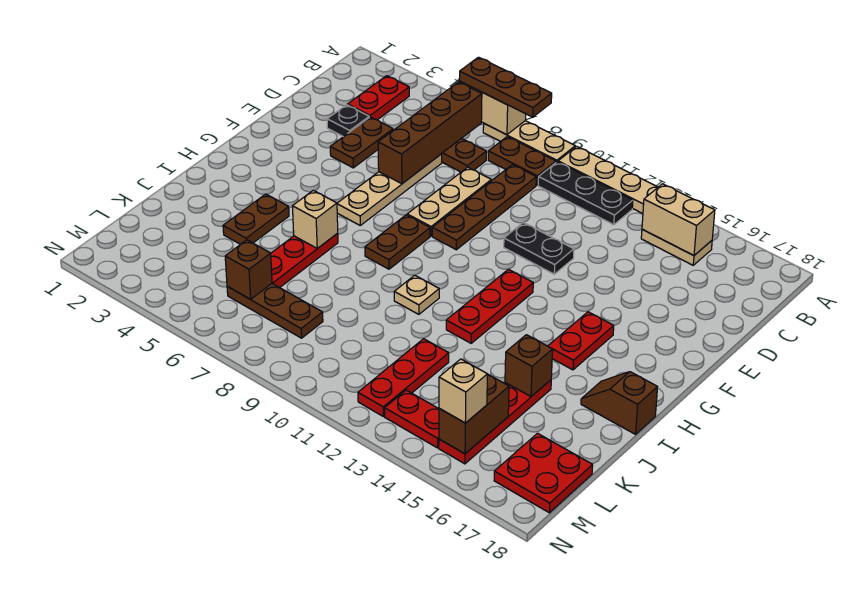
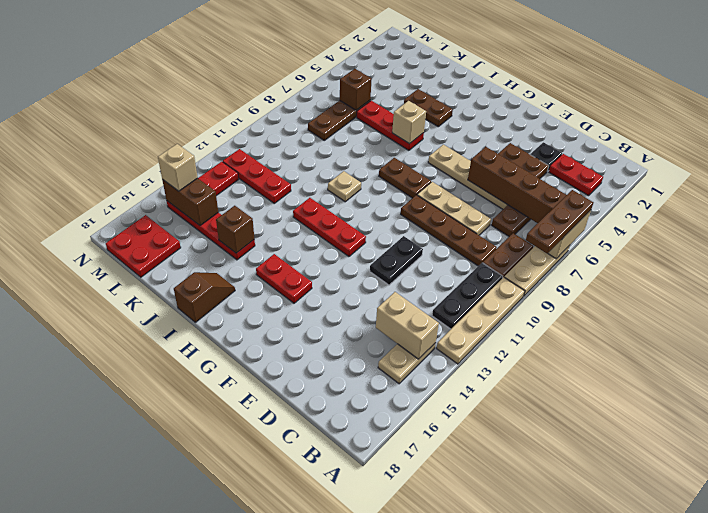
tan brick B14:B15 level 2 -> tan brick B14:C14 level 2

